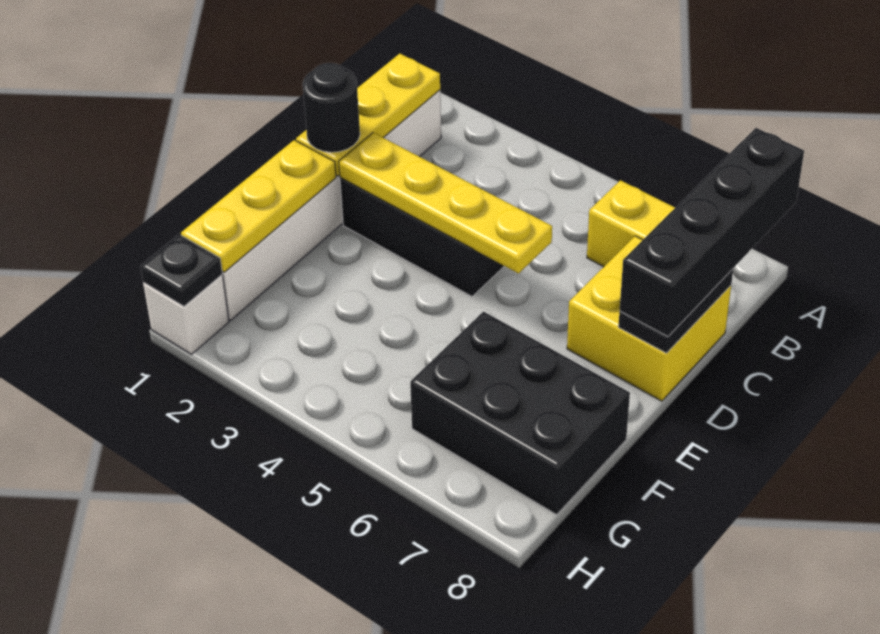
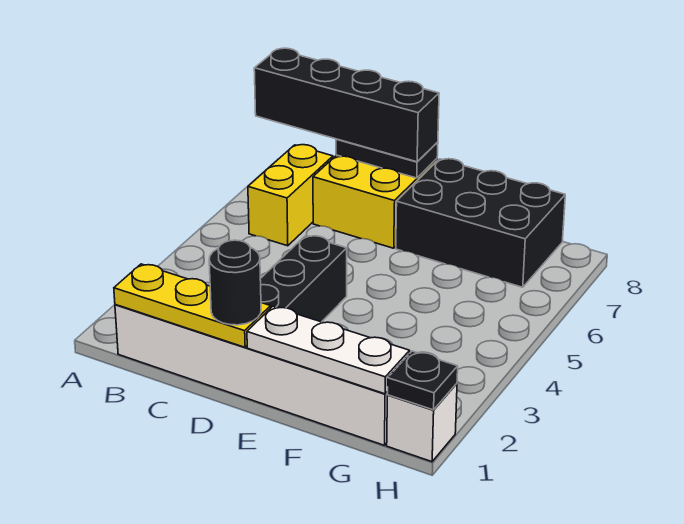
yellow plate D2:D5 level 2 -> none
yellow plate E1:G1 level 2 -> white plate E1:G1 level 2
black brick F6:G8 level 1 -> black brick E7:G8 level 1

